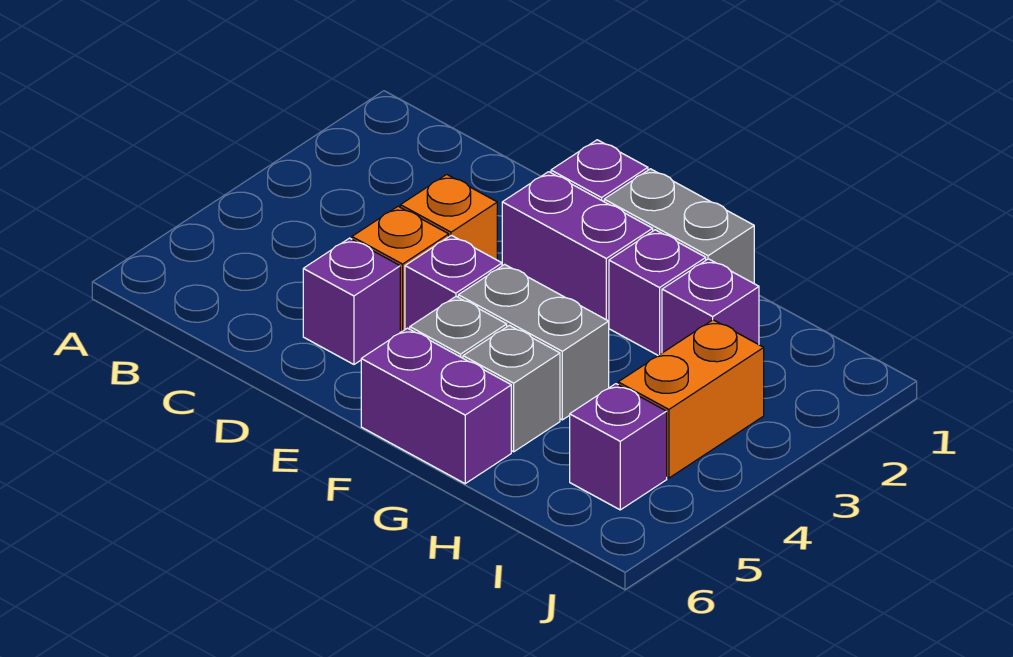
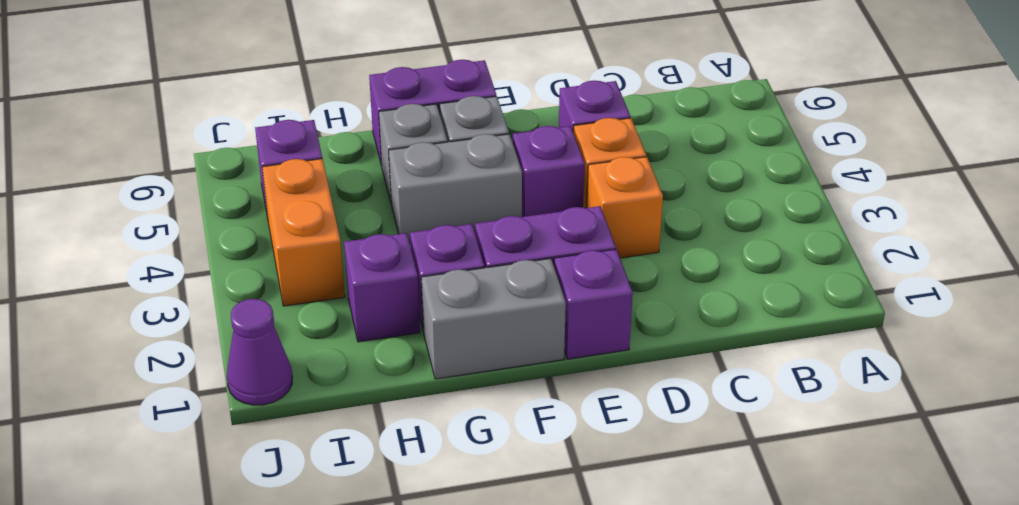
none -> purple cone J1 level 1

